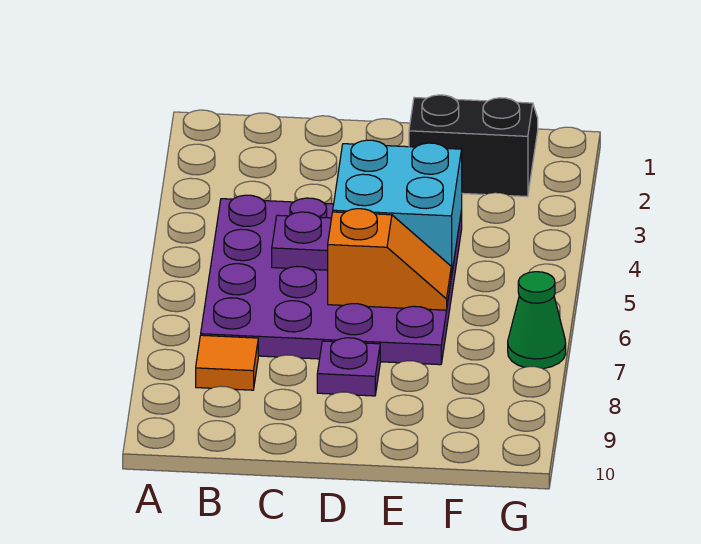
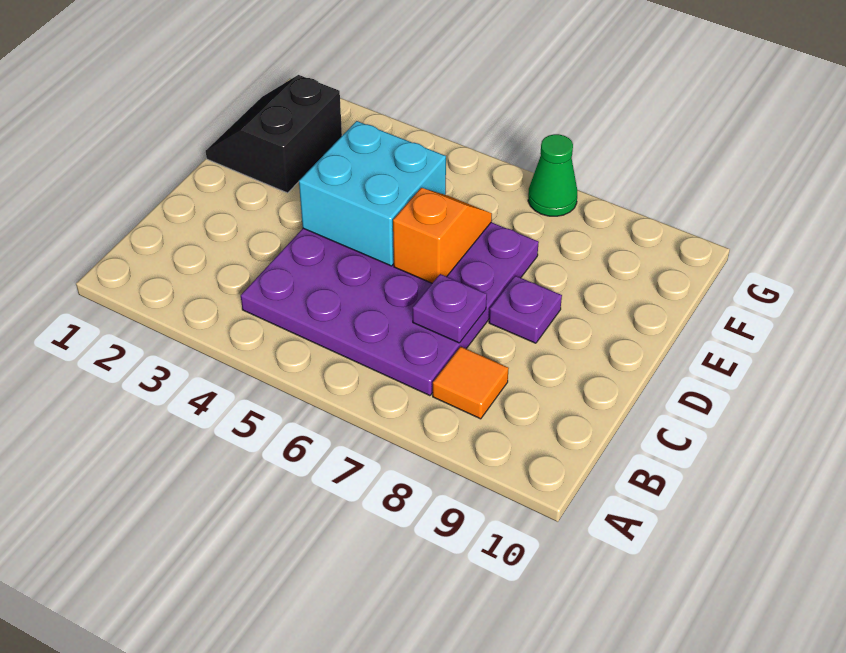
purple plate C5 level 2 -> purple plate C7 level 2

